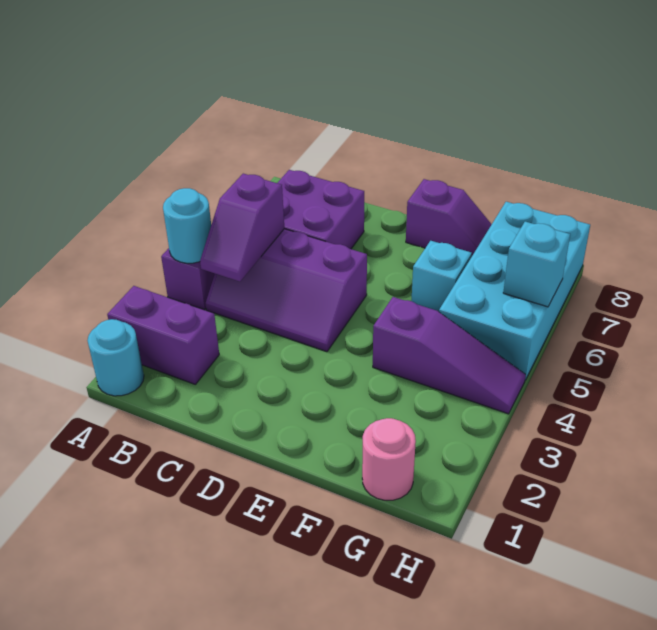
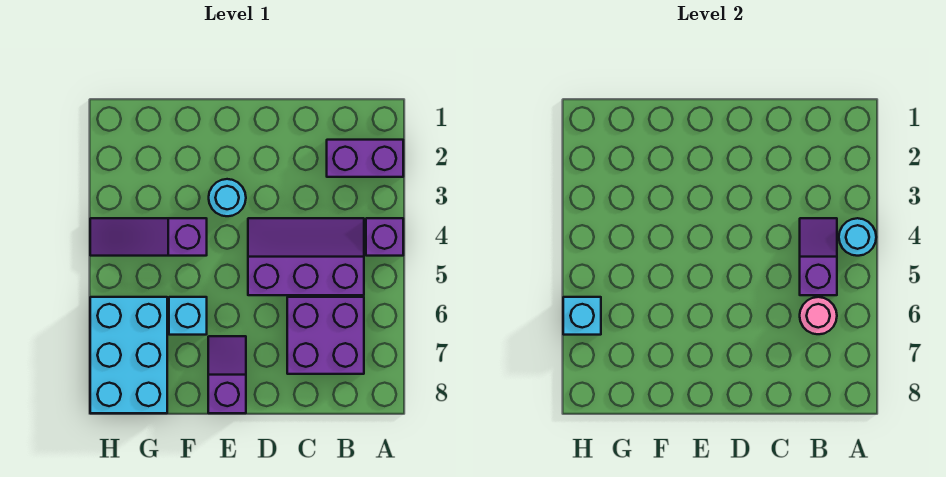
cyan round brick A1 level 1 -> cyan round brick E3 level 1
purple slope E8:F8 level 1 top E -> purple slope E7:E8 level 1 top 8
pink round brick G1 level 1 -> pink round brick B6 level 2
cyan brick G5:H8 level 1 -> cyan brick G6:H8 level 1

